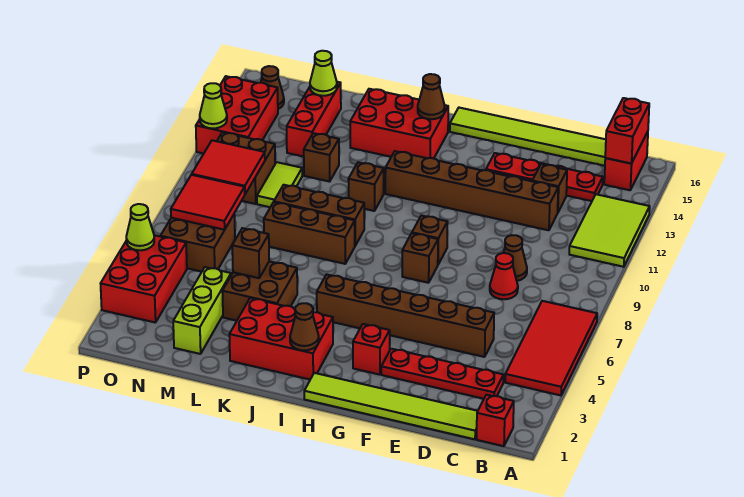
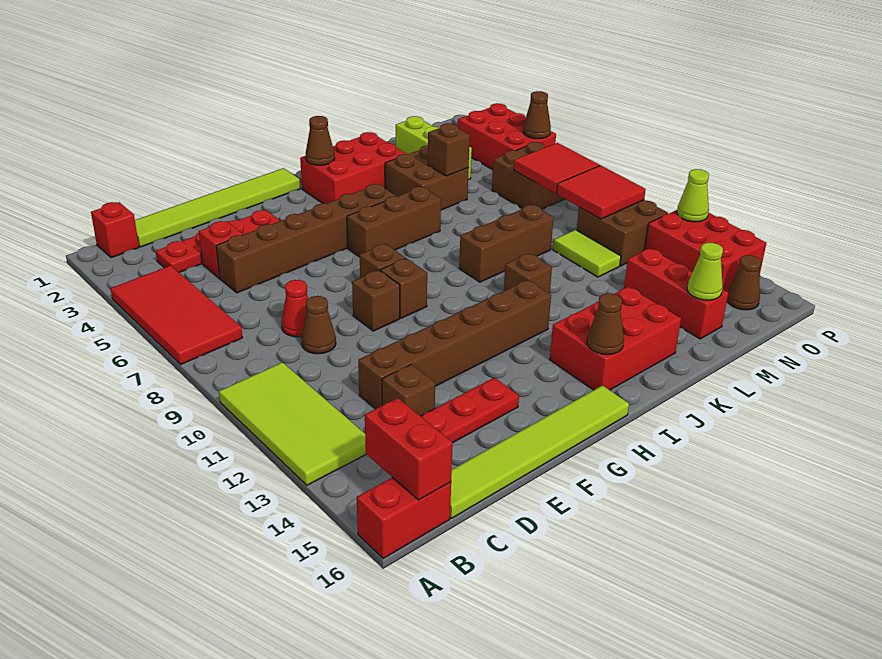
lime tile A11:B13 level 1 -> lime tile A10:B13 level 1
red brick B15:B16 level 1 -> red brick A16:B16 level 1
red brick G3 level 1 -> red brick D4 level 1
brown brick J8:L8 level 1 -> brown brick H6:J6 level 1
brown brick L12 level 1 -> brown brick F9 level 1
lime cone P5 level 2 -> brown cone P5 level 2

